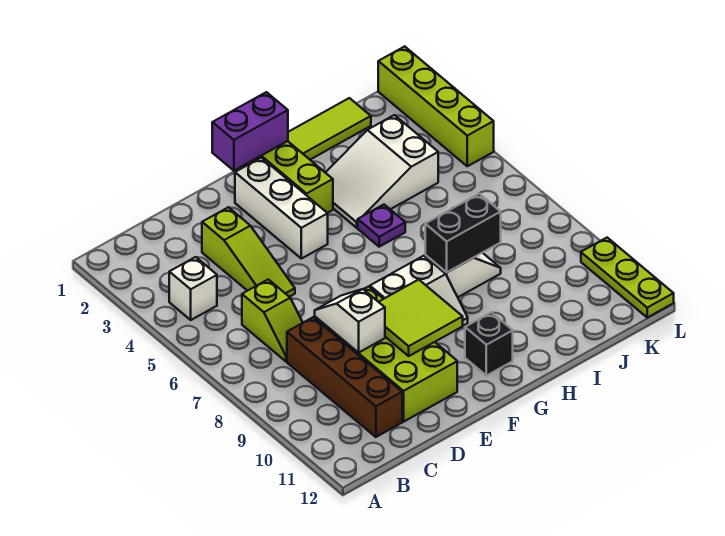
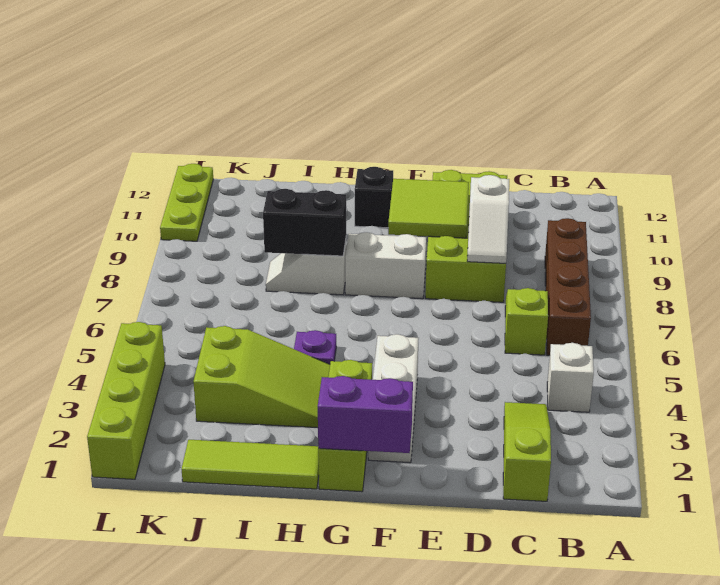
brown brick C8:C11 level 1 -> brown brick B6:B9 level 1
lime slope D3:D5 level 1 top 3 -> lime slope C1:C3 level 1 top 1
white slope H3:J4 level 1 top J -> lime slope H3:J4 level 1 top J

